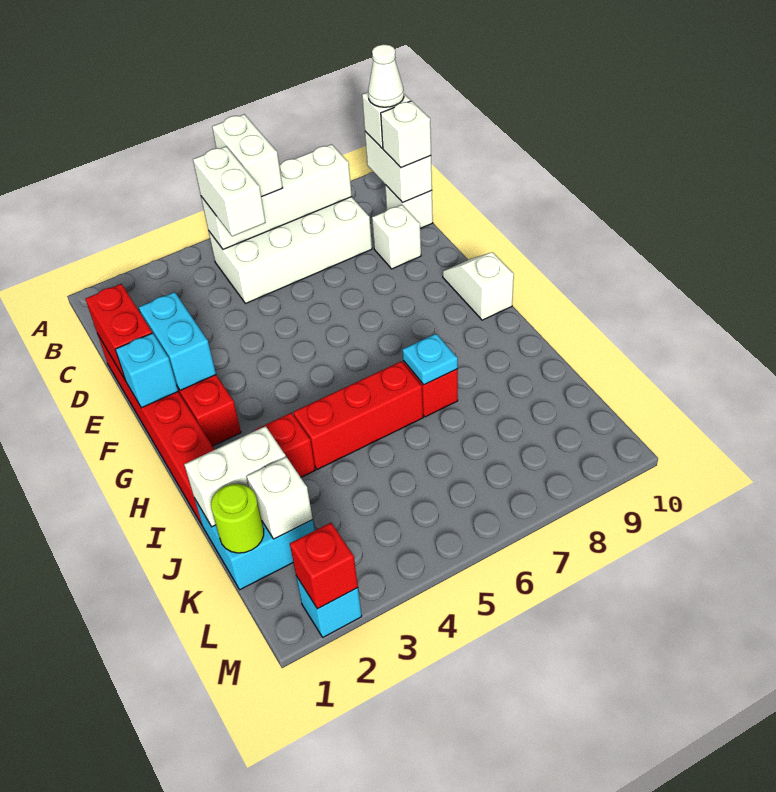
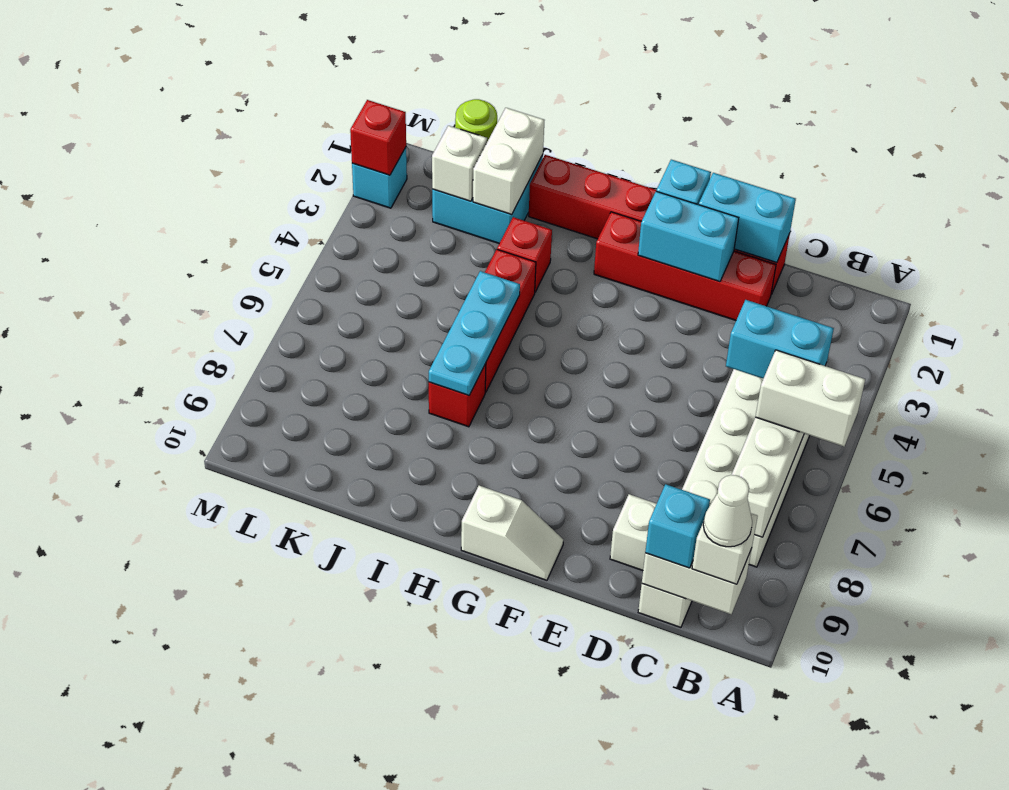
white brick B5:C5 level 3 -> cyan brick B5:C5 level 3
white brick C10 level 3 -> cyan brick C10 level 3
red brick D1:E1 level 2 -> cyan brick D1:E1 level 2
cyan plate I7 level 2 -> cyan plate I5:I7 level 2

